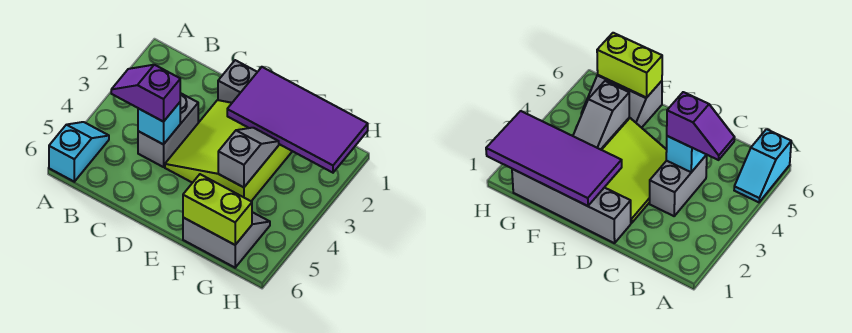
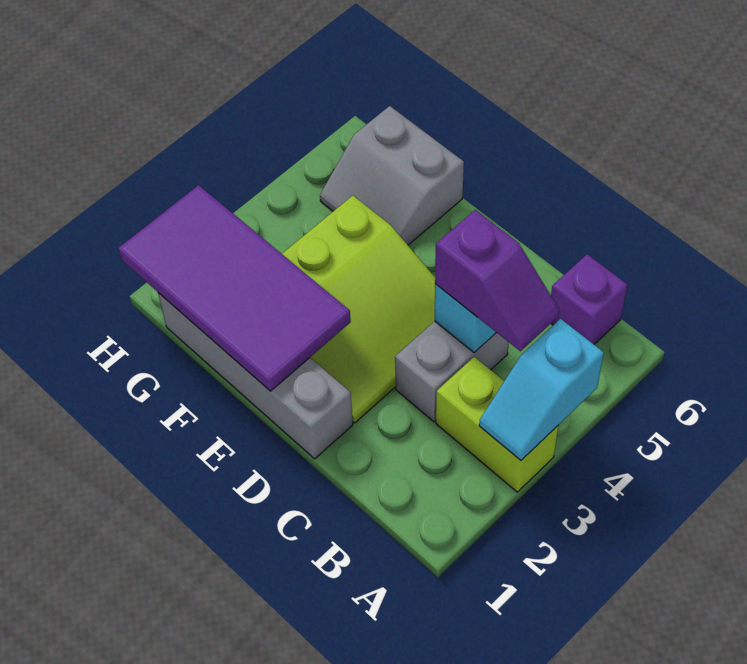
cyan slope A5:A6 level 1 top 6 -> cyan slope A3:A4 level 2 top 4
none -> purple brick B6 level 1
grey slope F3:F4 level 2 top 4 -> none
lime brick F6:G6 level 2 -> lime brick A3:B3 level 1

